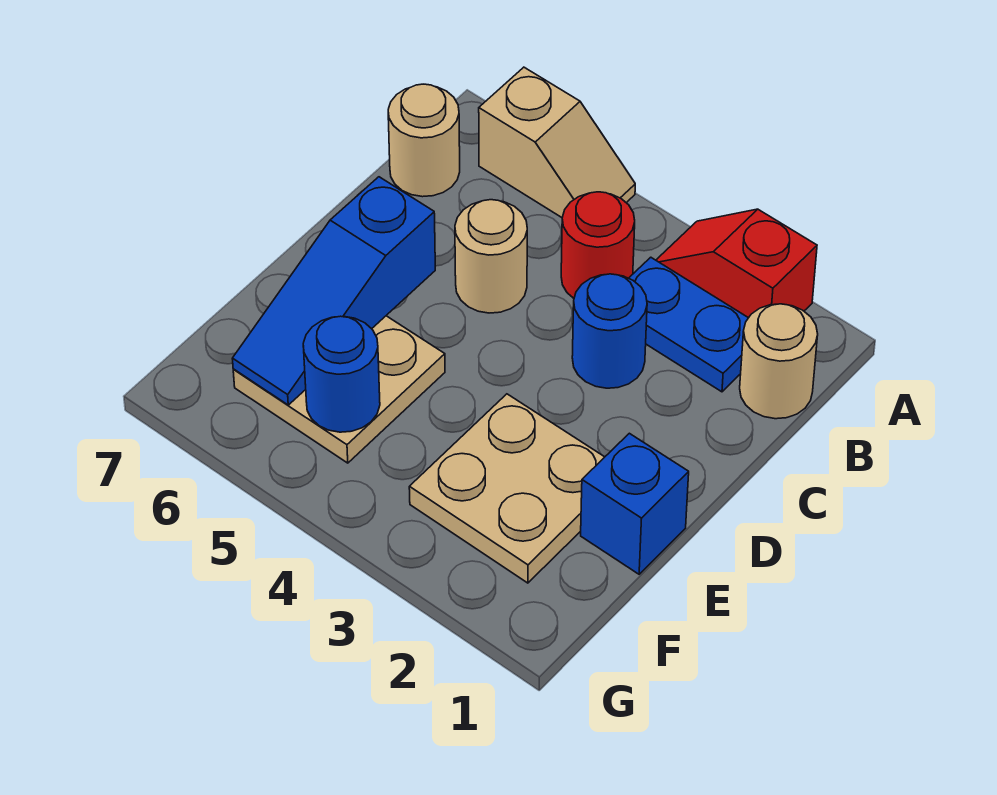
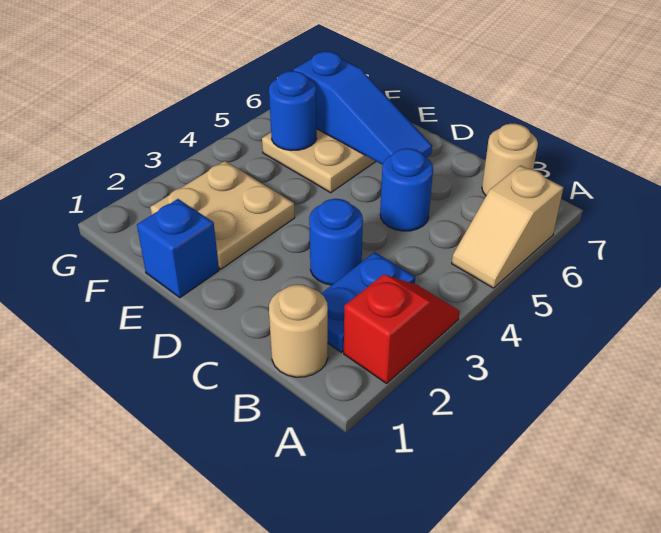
red round brick B4 level 1 -> none
tan round brick C5 level 1 -> blue round brick C5 level 1
blue slope D6:F6 level 2 top D -> blue slope D6:F6 level 2 top F

